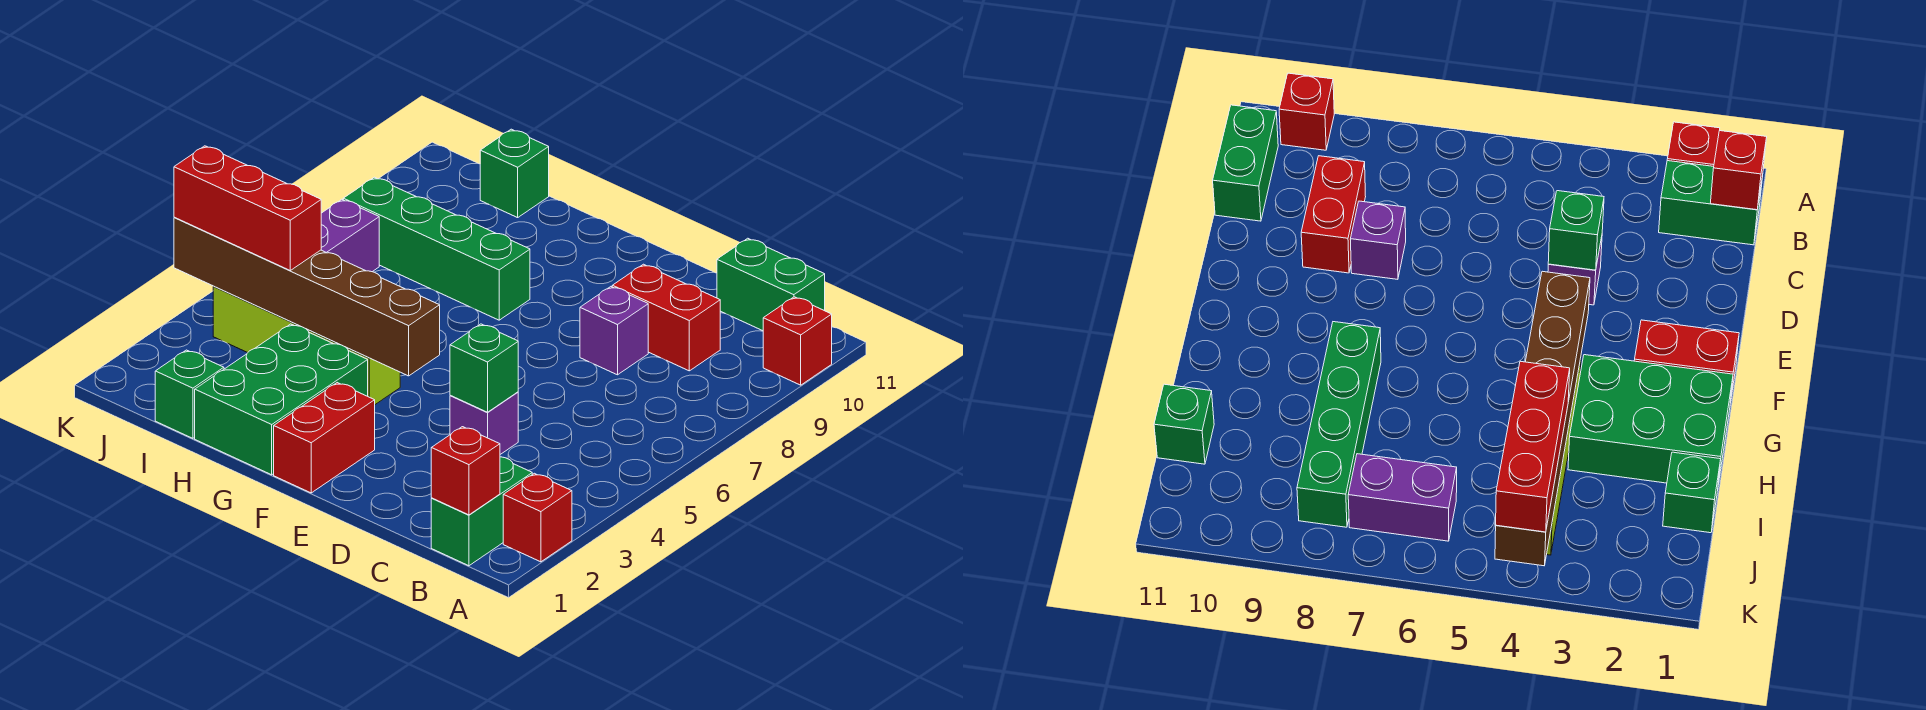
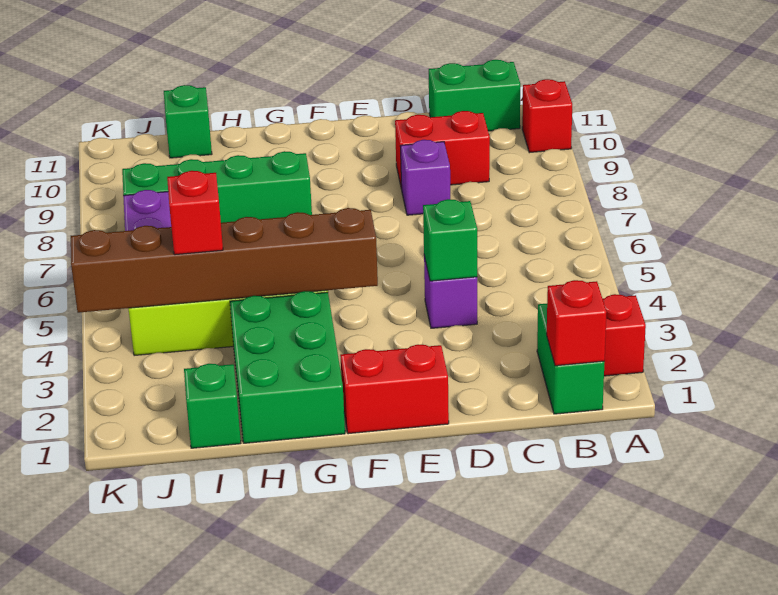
red brick F1:F2 level 1 -> red brick E1:F1 level 1
red brick I4:K4 level 3 -> red brick I4 level 3

